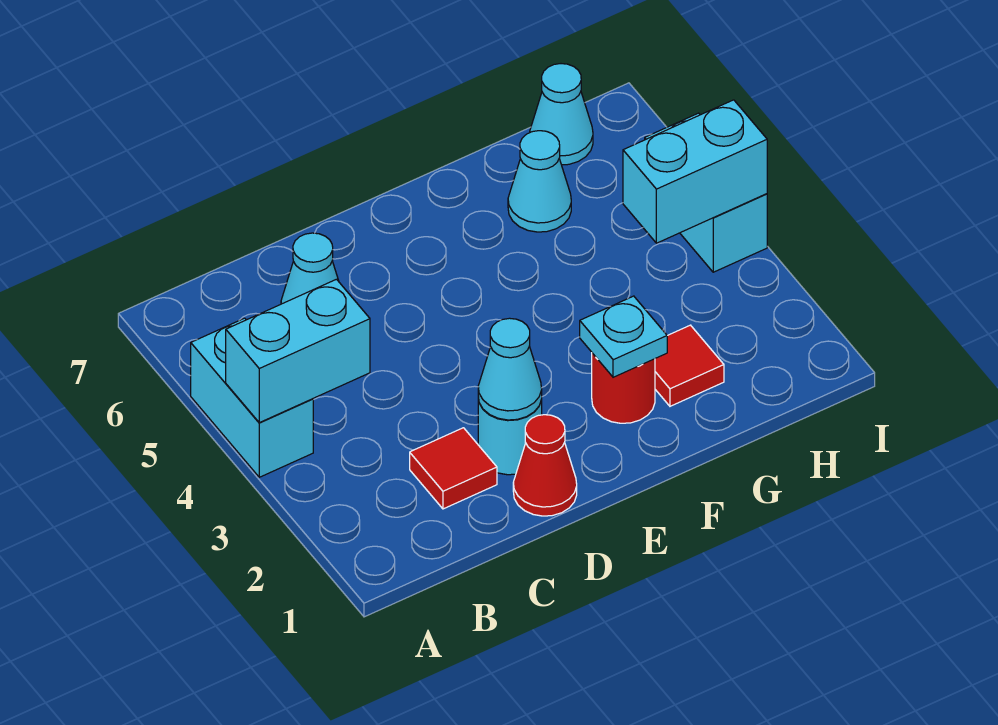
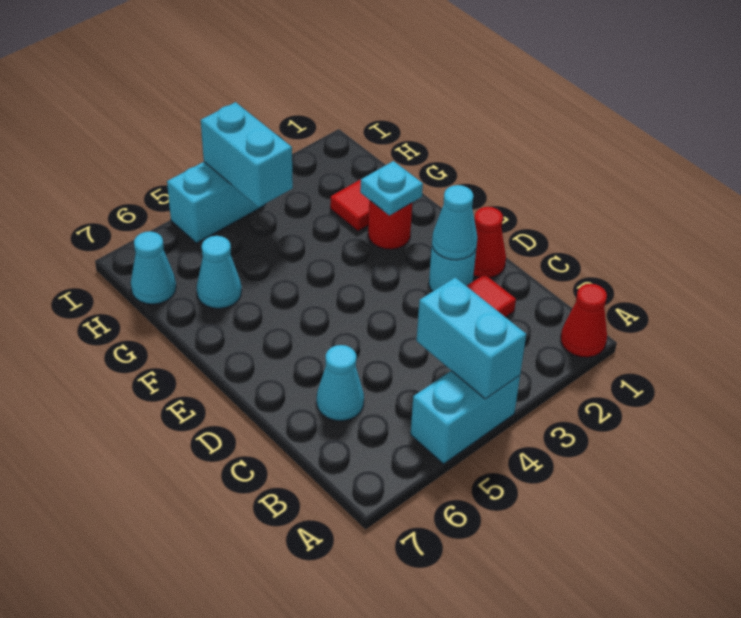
none -> red cone A1 level 1

